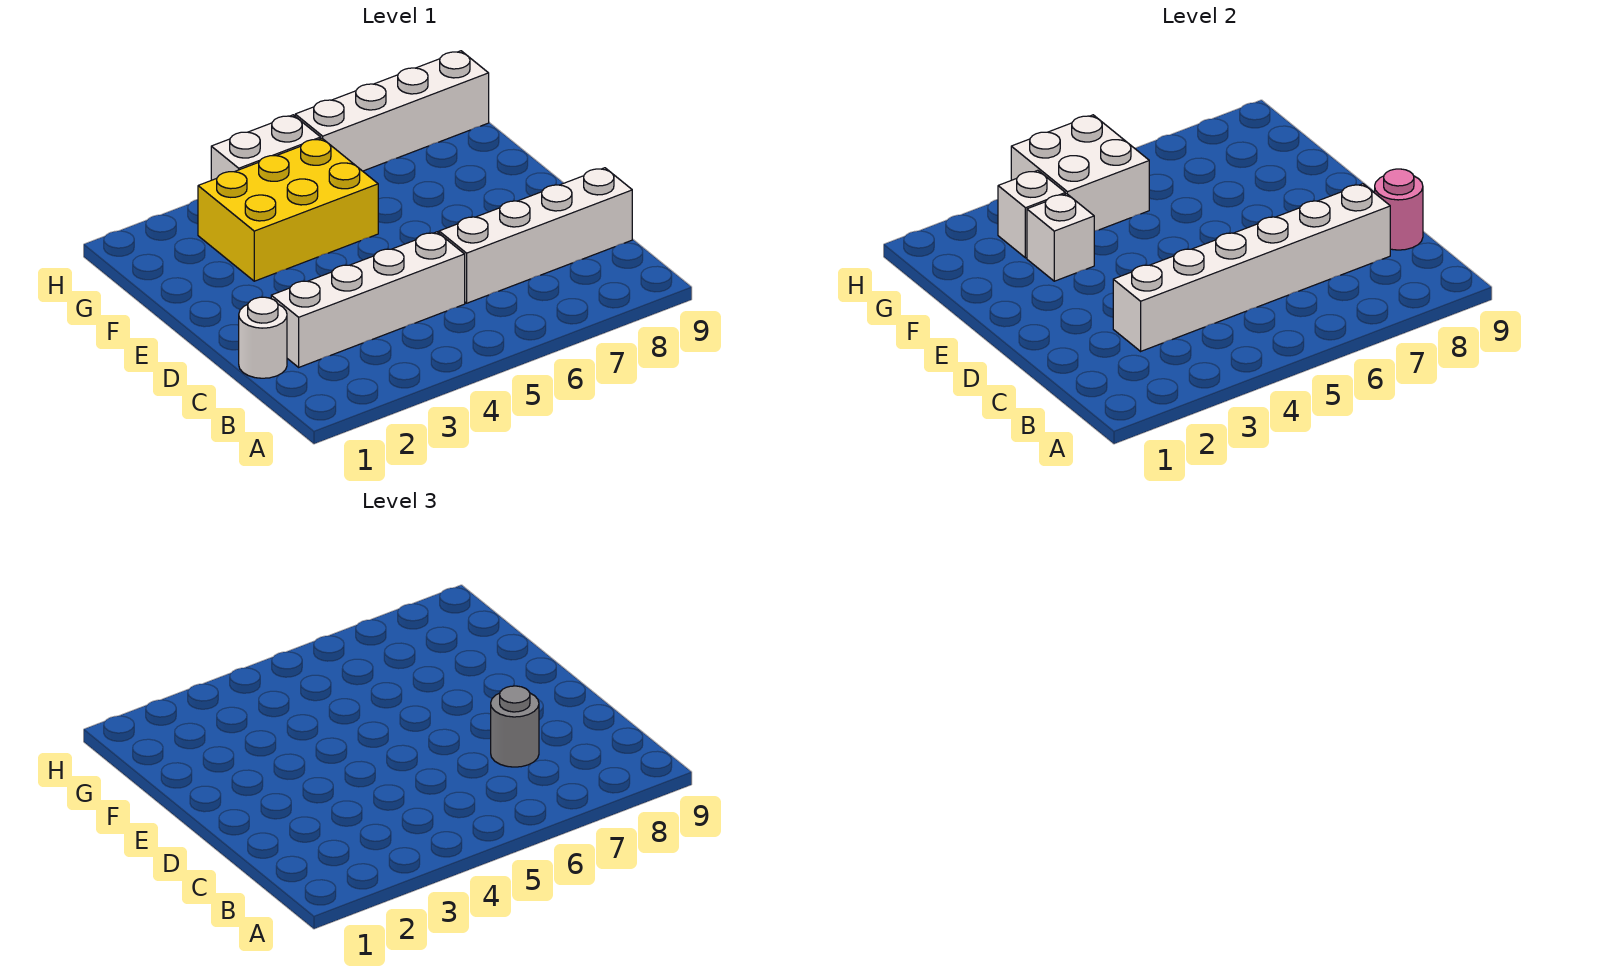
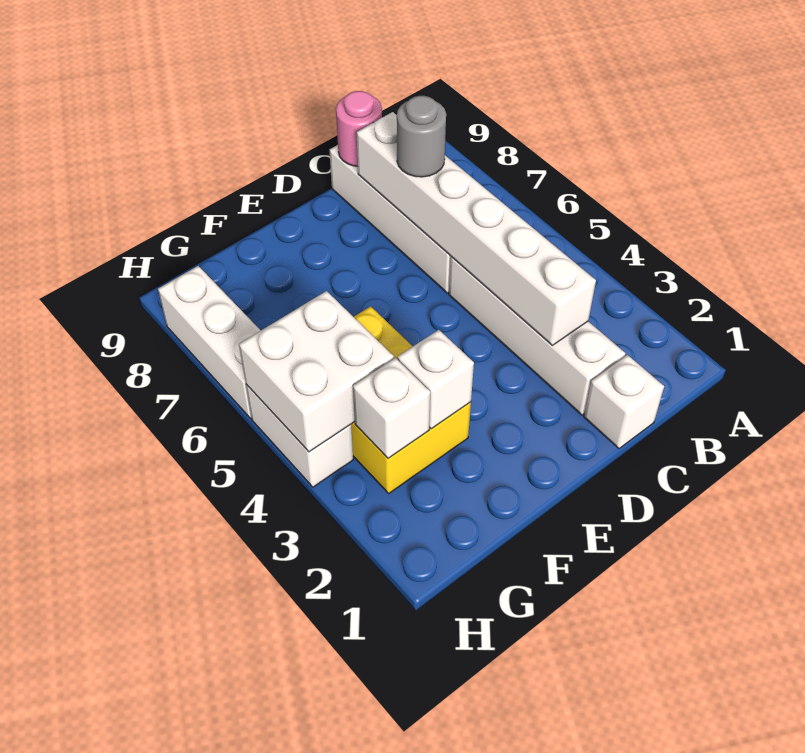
white round brick C1 level 1 -> white brick C1 level 1
white brick H6:H9 level 1 -> white brick H6:H8 level 1

